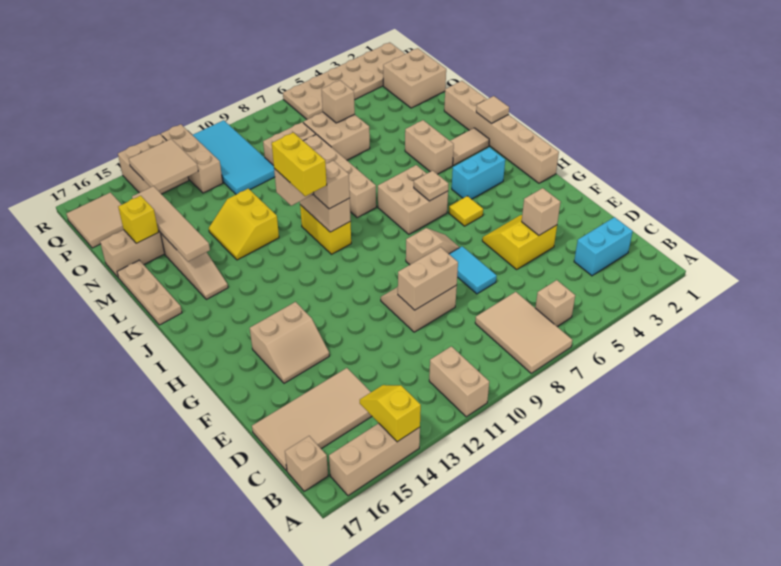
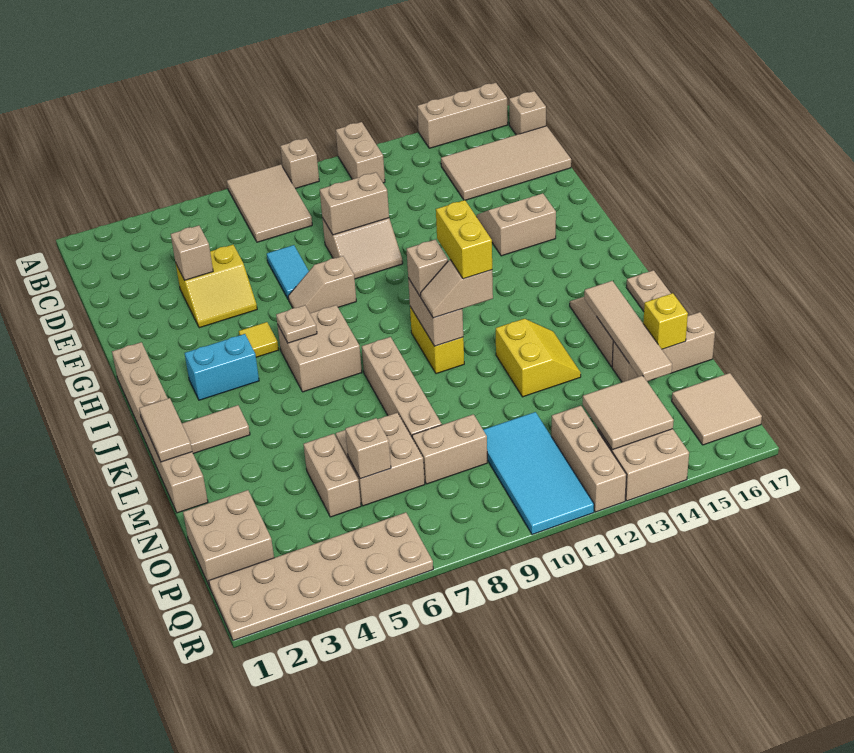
yellow slope A14:B14 level 2 top A -> none
tan brick B6 level 1 -> tan brick A9 level 1
cyan brick C2:C3 level 1 -> none
tan tile K1 level 2 -> tan tile K1:L1 level 2
tan brick K4:L4 level 1 -> tan brick N5:O5 level 1

